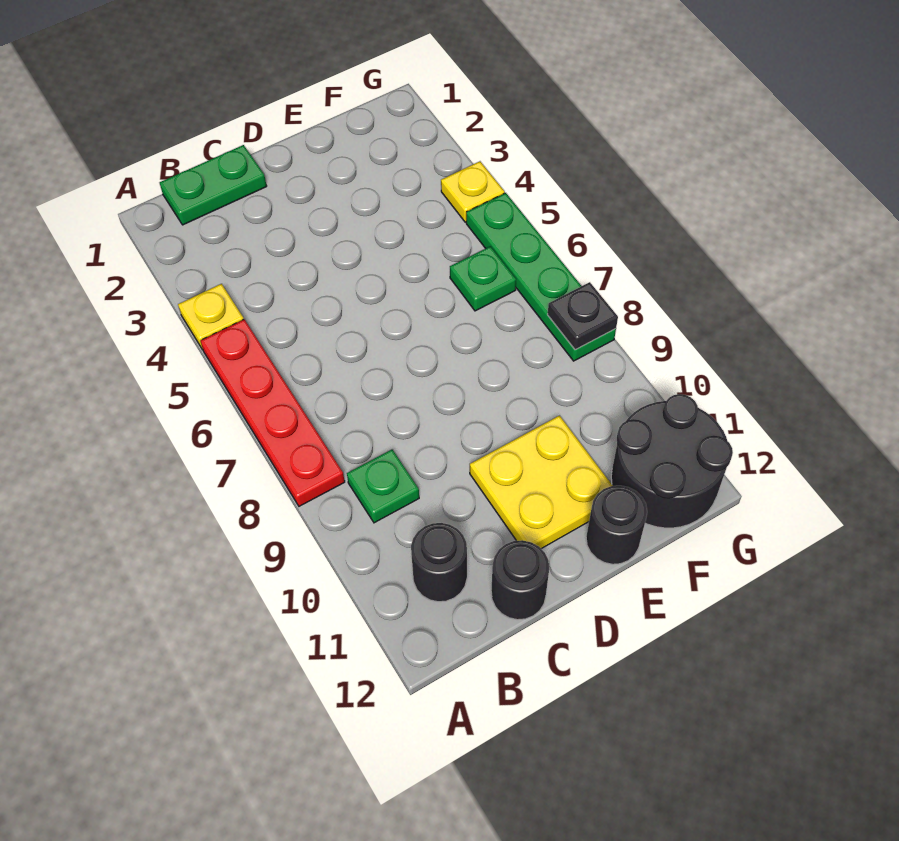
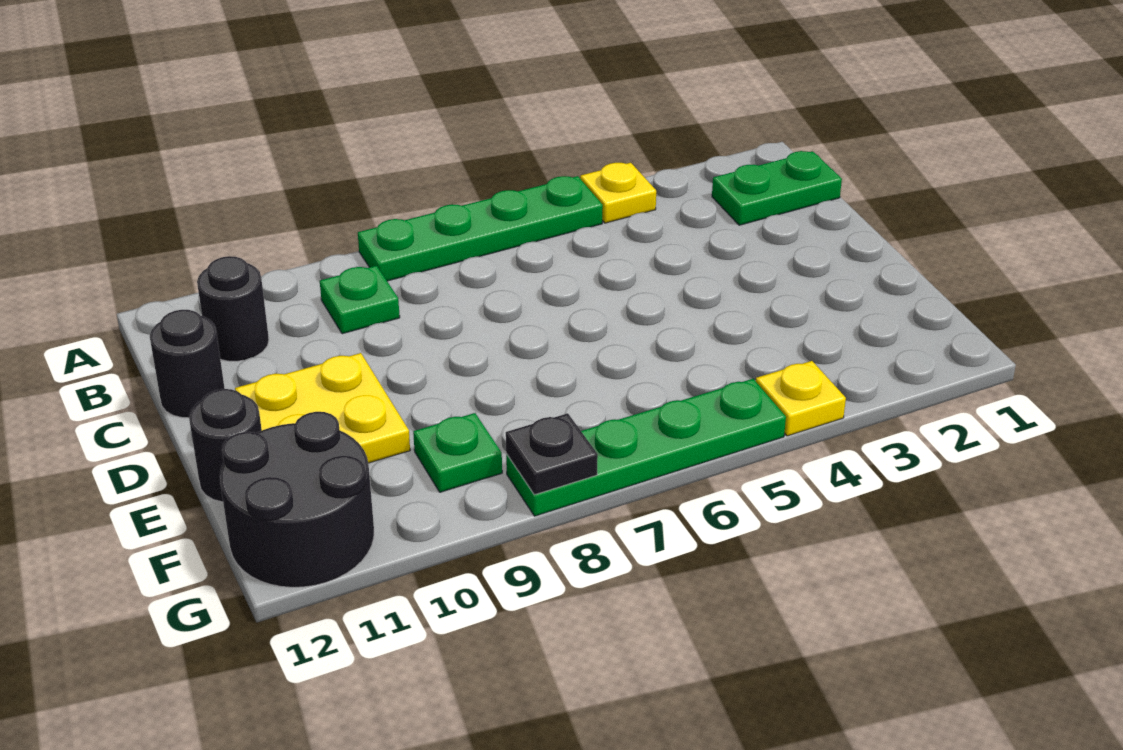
red plate A5:A8 level 1 -> green plate A5:A8 level 1
green plate B1:C1 level 1 -> green plate B1:B2 level 1
green plate F6 level 1 -> green plate F9 level 1

